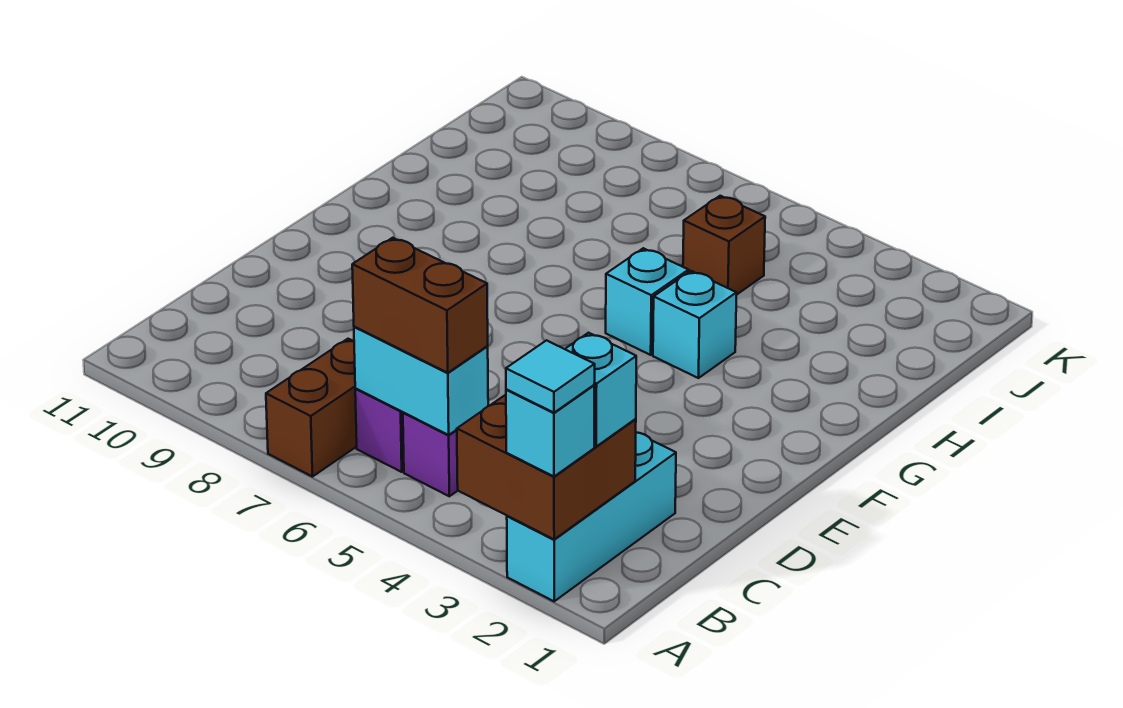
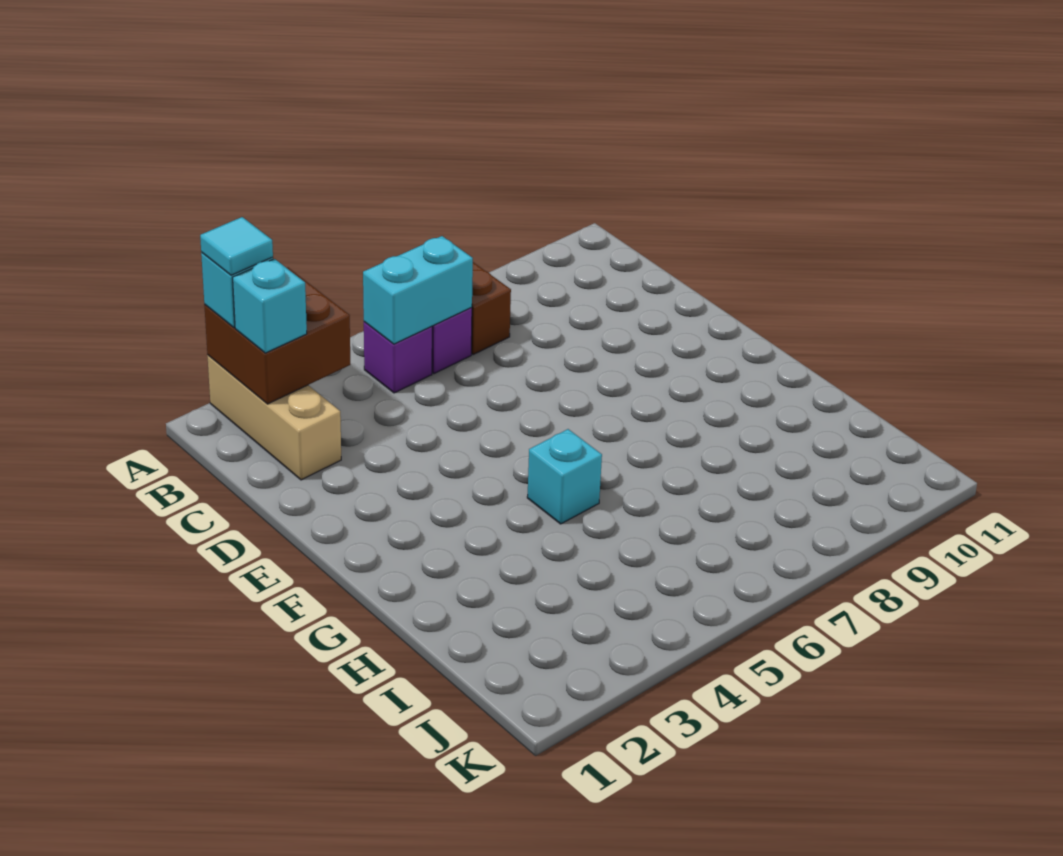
cyan brick A2:C2 level 1 -> tan brick A2:C2 level 1
brown brick B5:B6 level 3 -> none
cyan brick G4 level 1 -> none
brown brick I5 level 1 -> none

